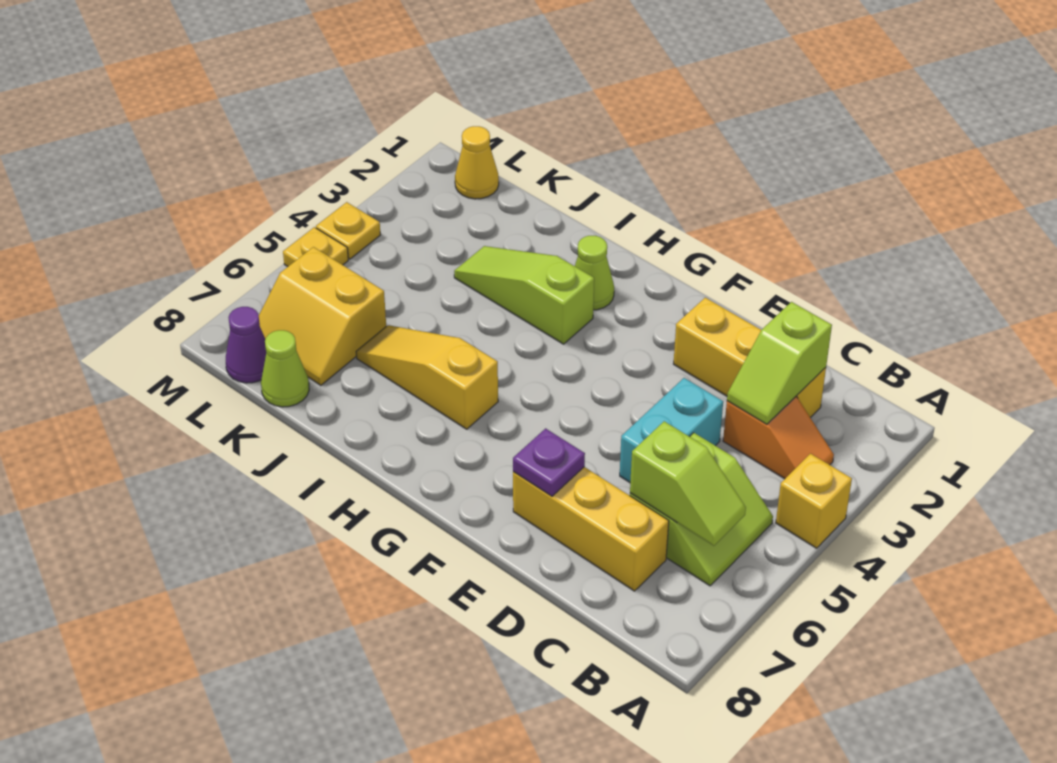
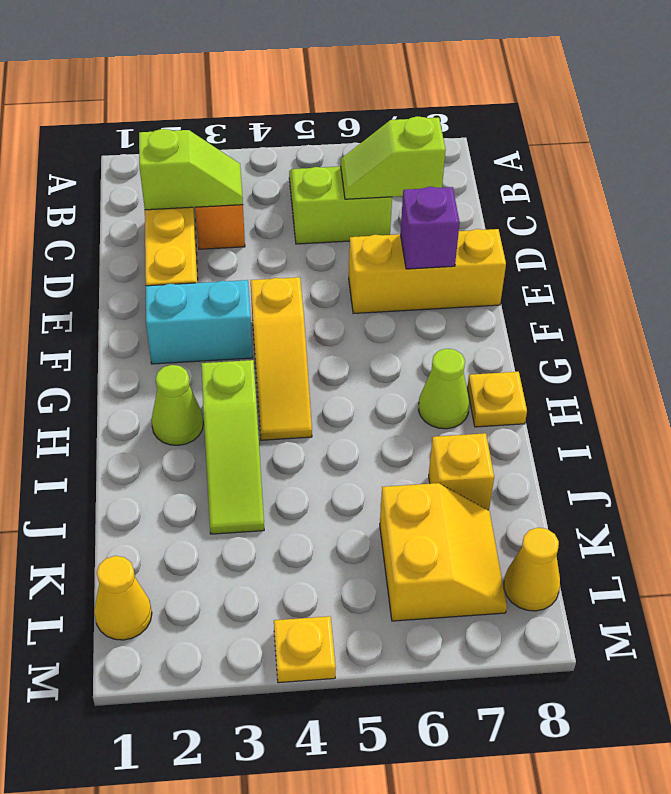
yellow brick A4 level 1 -> yellow brick J7 level 1
lime slope B6:C6 level 2 top C -> lime slope C6:C7 level 2 top 7
yellow brick C7:E7 level 1 -> yellow brick E6:E8 level 1
cyan brick D4:D5 level 1 -> cyan brick F2:F3 level 1
purple plate E7 level 2 -> purple brick E7 level 2
yellow slope H6:J6 level 1 top H -> yellow slope F4:H4 level 1 top F
lime cone K8 level 1 -> lime cone H7 level 1
purple cone L8 level 1 -> yellow cone L8 level 1
yellow plate M5 level 1 -> yellow plate H8 level 1

